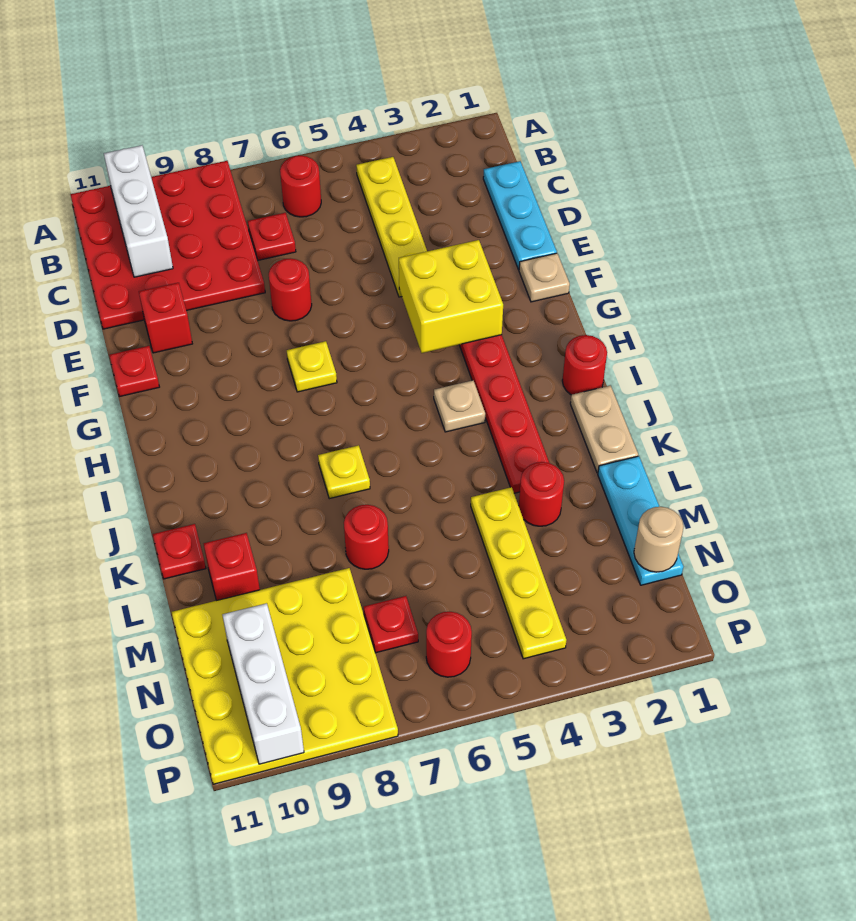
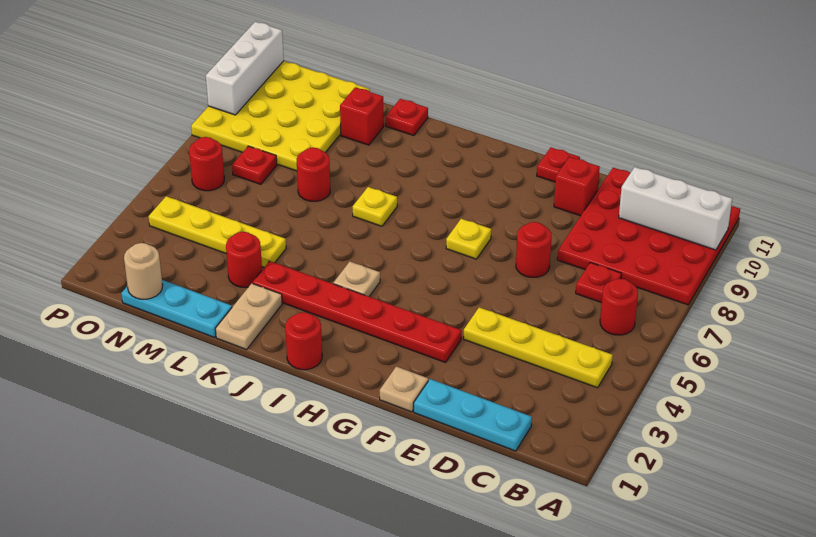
yellow brick F3:G4 level 2 -> none
tan plate J1:K1 level 1 -> tan plate K1:K2 level 1
white brick N10:P10 level 2 -> white brick P9:P11 level 2

